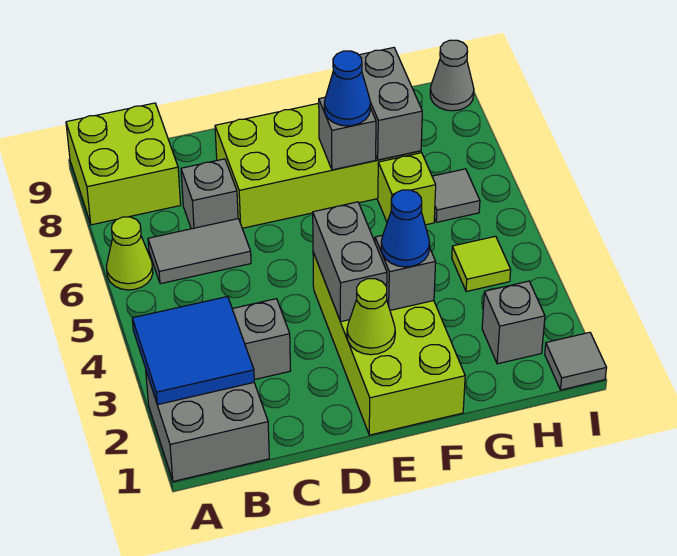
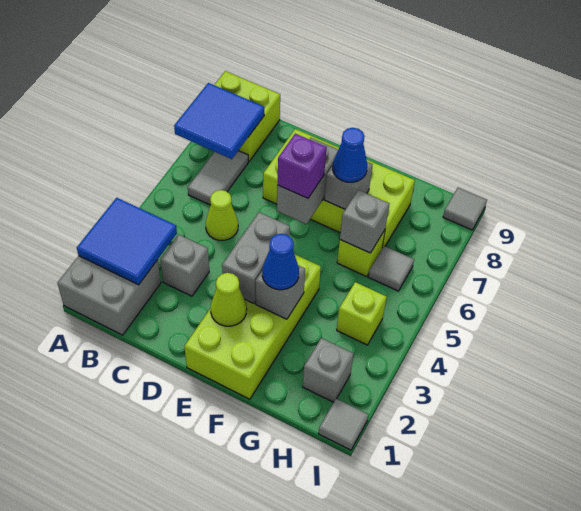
lime cone A6 level 1 -> lime cone C5 level 1
none -> blue tile A7:B8 level 2
grey tile B6:C6 level 1 -> grey tile B6:B7 level 1
grey brick C7 level 1 -> grey brick G6 level 2
none -> purple brick E6 level 3
grey brick G7:G8 level 2 -> grey brick E6:E7 level 2
lime tile H4 level 1 -> lime brick H4 level 1
grey cone I9 level 1 -> grey tile I9 level 1

